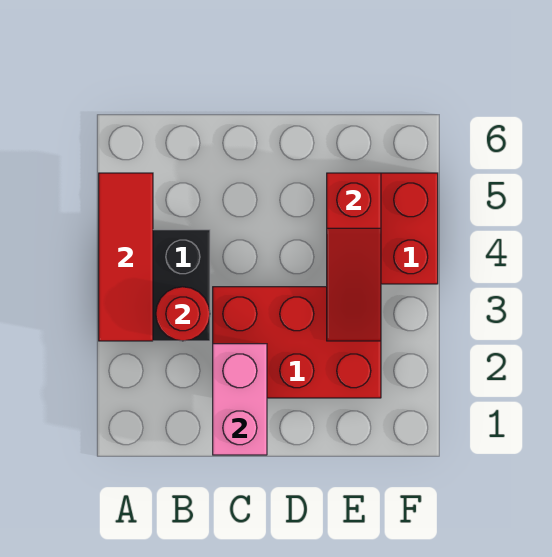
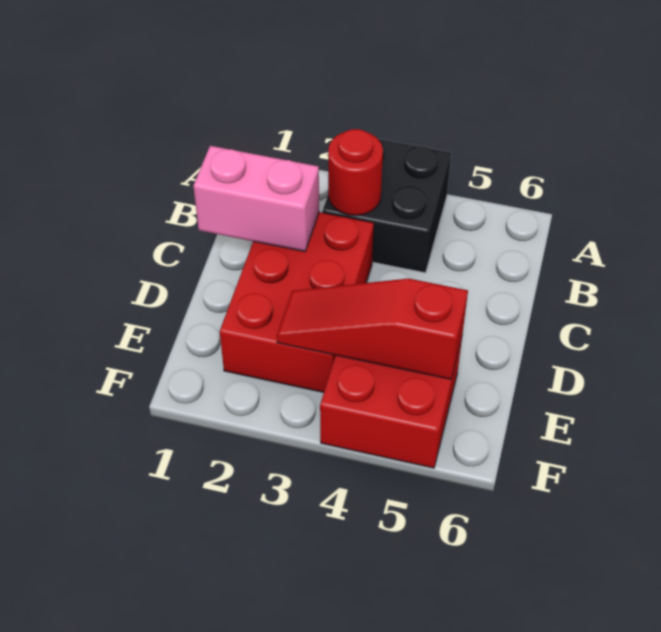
red tile A3:A5 level 2 -> none

